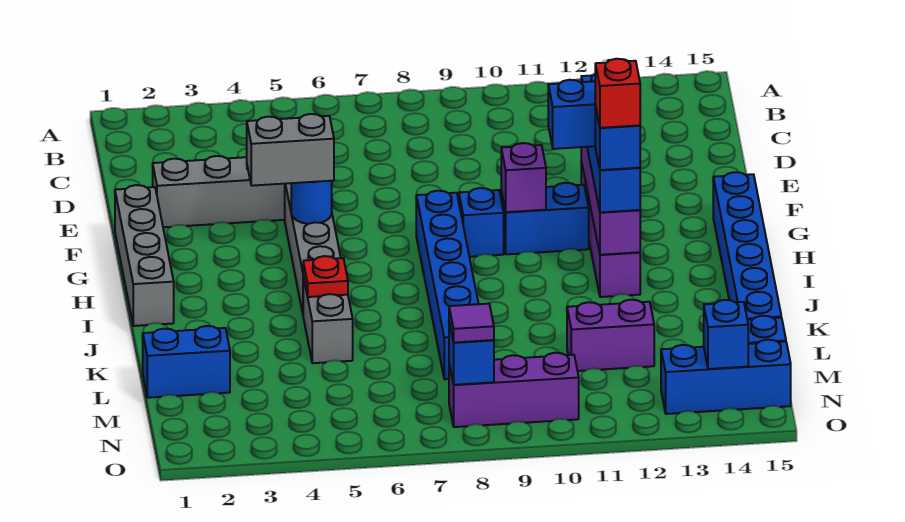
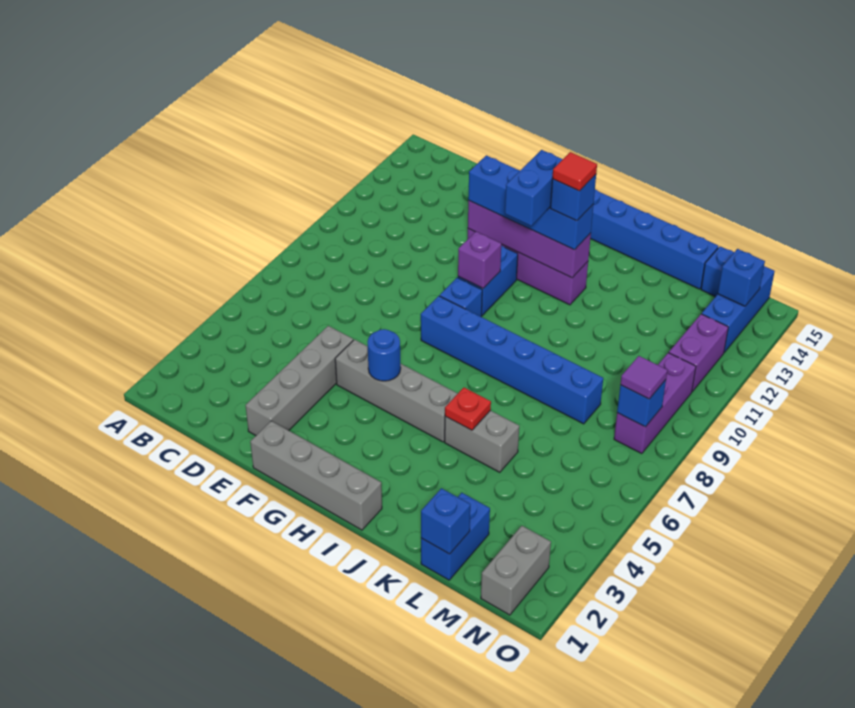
grey brick G4:G5 level 3 -> grey brick N1:N2 level 1
red brick I12 level 5 -> red tile I12 level 5
none -> blue brick L1 level 2
purple brick L11:L12 level 1 -> purple brick N11:N12 level 1

